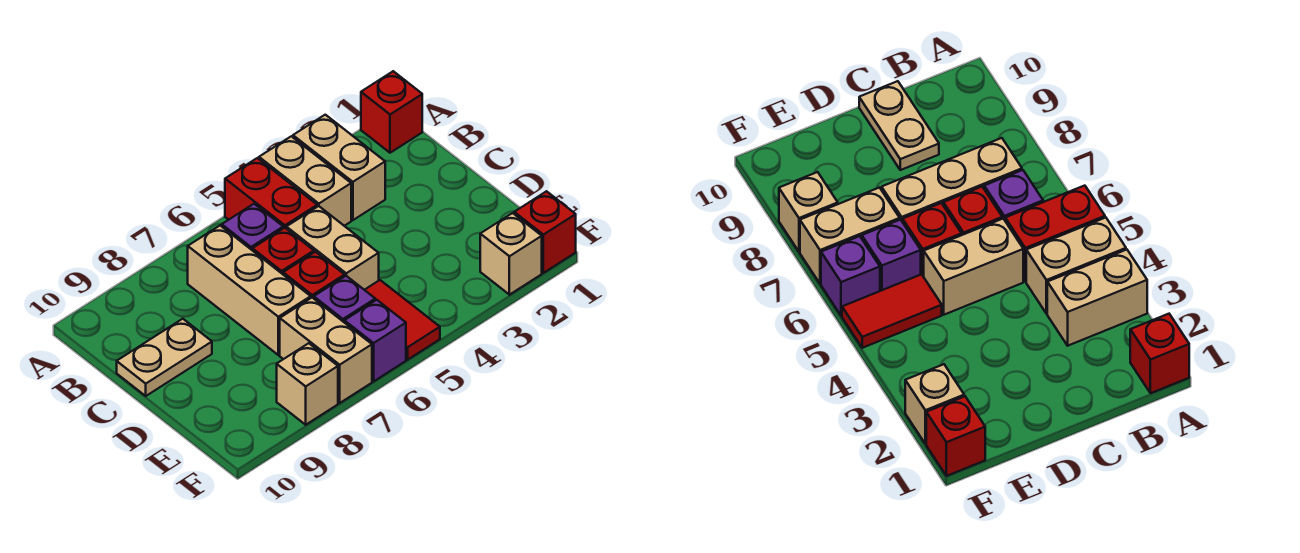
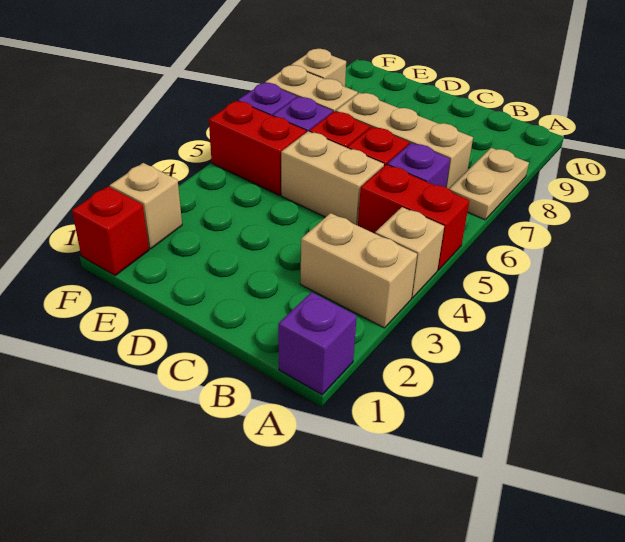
red brick A1 level 1 -> purple brick A1 level 1
tan brick A4:B4 level 1 -> tan brick A4 level 1
tan plate C9:C10 level 1 -> tan plate A7:A8 level 1
red tile E5:F5 level 1 -> red brick E5:F5 level 1

